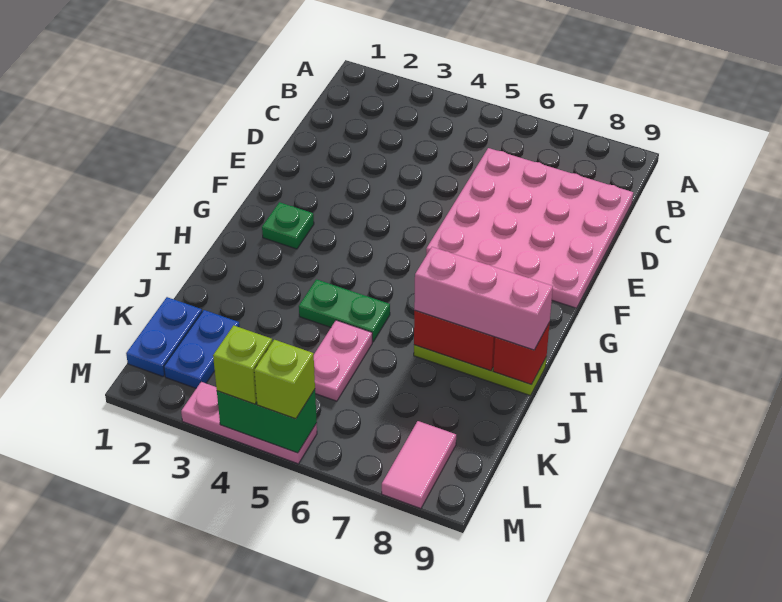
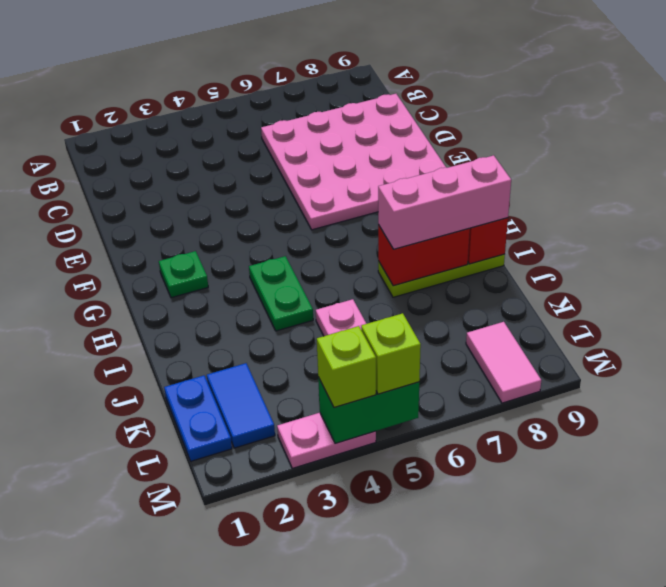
green plate I4:I5 level 1 -> green plate H4:I4 level 1
blue plate K2:L2 level 1 -> blue tile K2:L2 level 1
pink plate M3:M5 level 1 -> pink plate M3:M4 level 1

